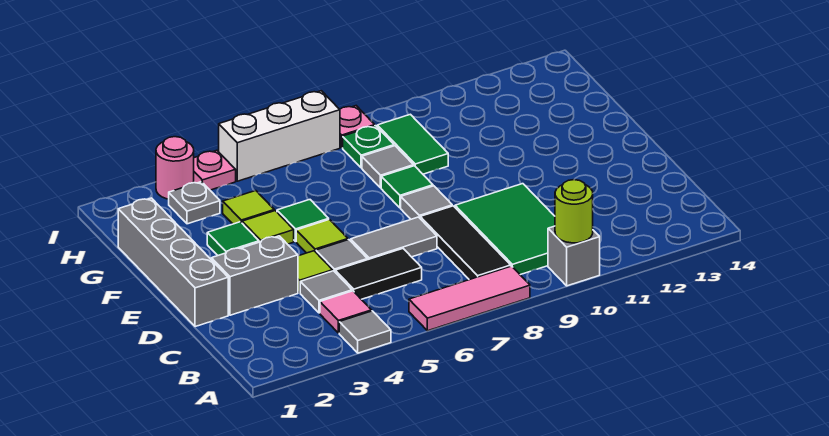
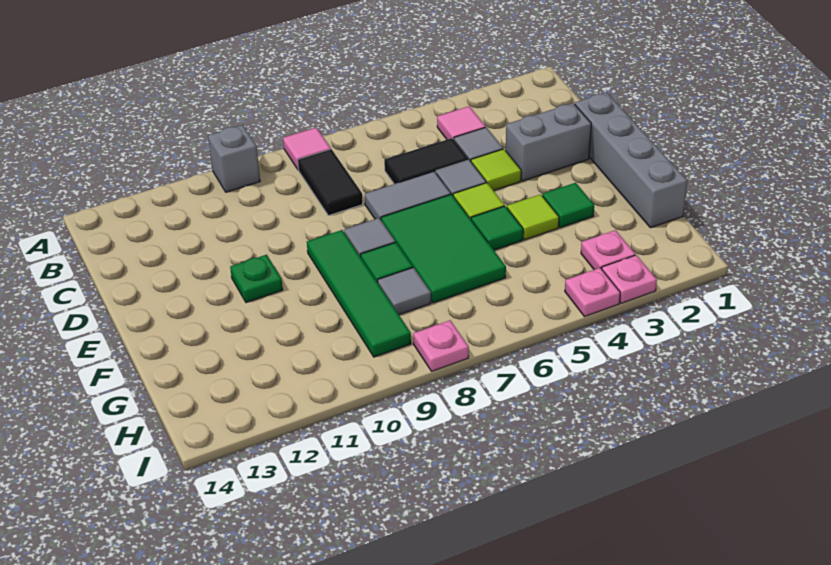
grey tile A4 level 1 -> none
pink tile A6:A8 level 1 -> pink tile A8 level 1
lime round brick A10 level 2 -> none
black tile B8:D8 level 1 -> black tile B8:C8 level 1
green tile B9:D10 level 1 -> green tile E6:G7 level 1
lime tile G4 level 1 -> none
green tile G9:H9 level 1 -> green tile E9:H9 level 1
grey plate H3 level 1 -> pink plate H3 level 1
green plate H8 level 1 -> green plate E11 level 1
pink round brick I3 level 1 -> pink plate I3 level 1
white brick I5:I7 level 1 -> none

